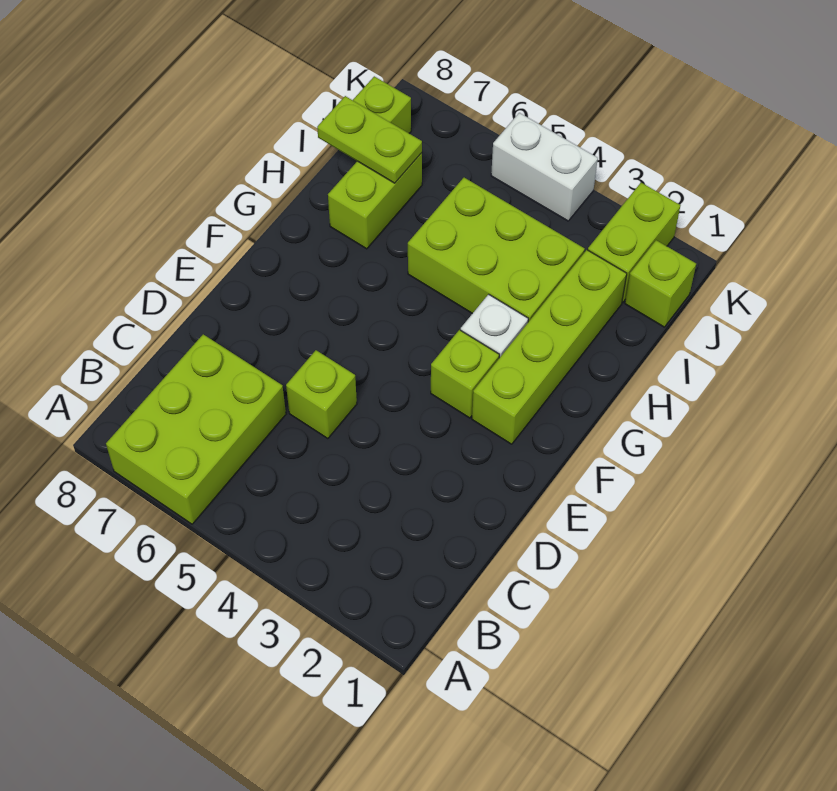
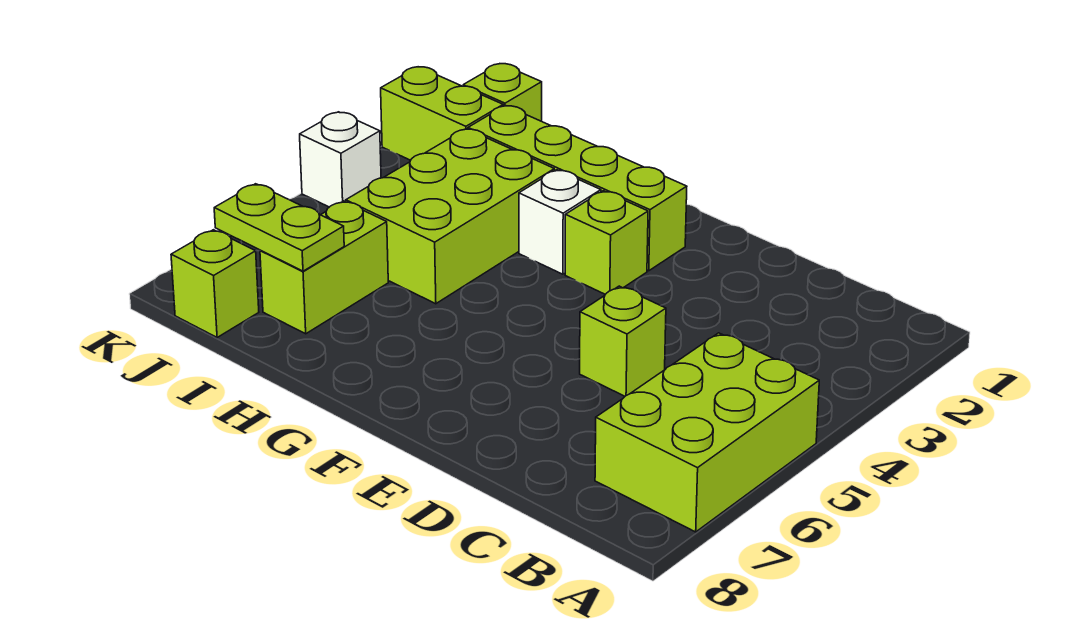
lime brick A6:C7 level 1 -> lime brick A5:B7 level 1
lime brick H7:I7 level 1 -> lime brick I6:I7 level 1
lime plate I7:I8 level 2 -> lime plate I7:J7 level 2
white brick K4:K5 level 1 -> white brick K4 level 1

